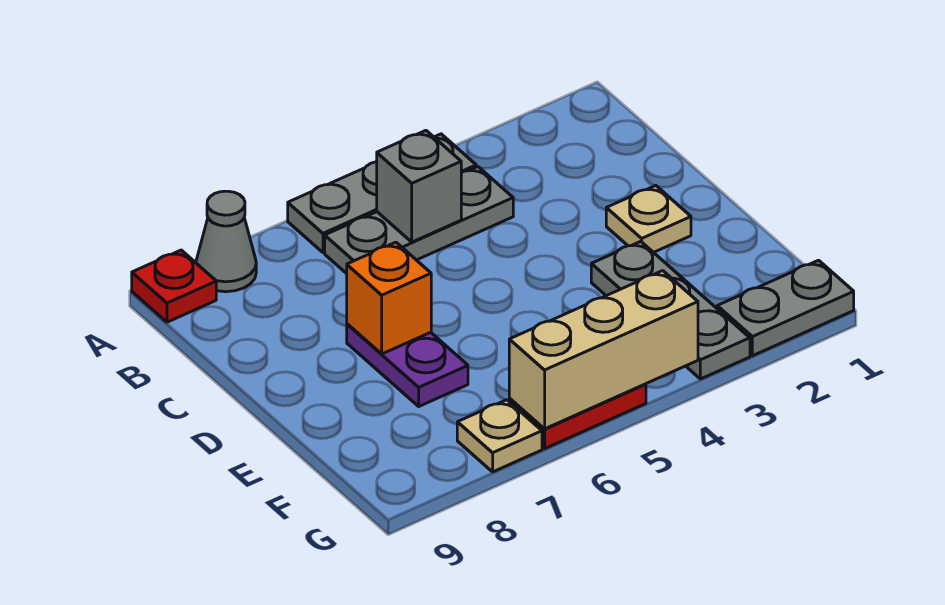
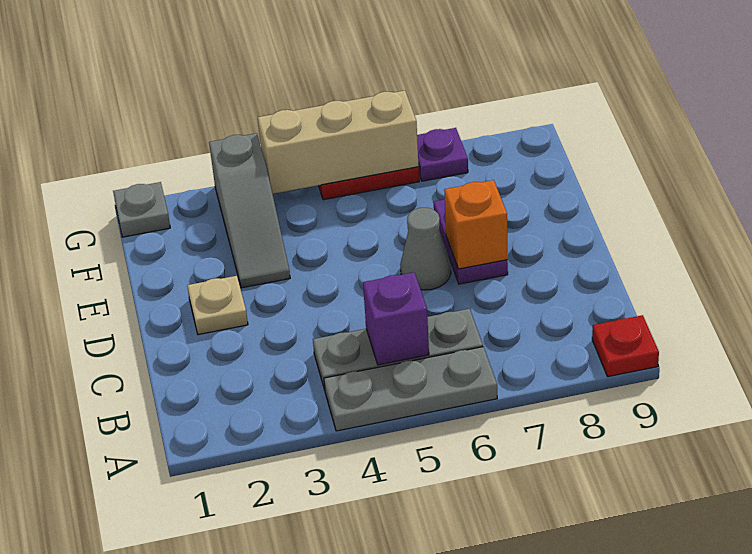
grey cone A8 level 1 -> grey cone D6 level 1
grey brick B5 level 2 -> purple brick B5 level 2
grey plate E3:G3 level 1 -> grey slope E3:G3 level 1 top G
grey plate G1:G2 level 1 -> grey plate G1 level 1
tan plate G7 level 1 -> purple plate G7 level 1

